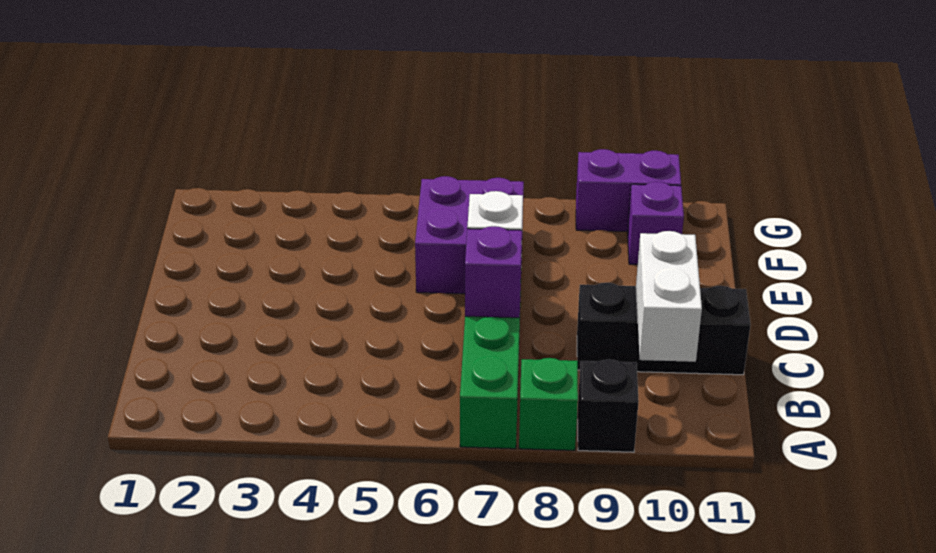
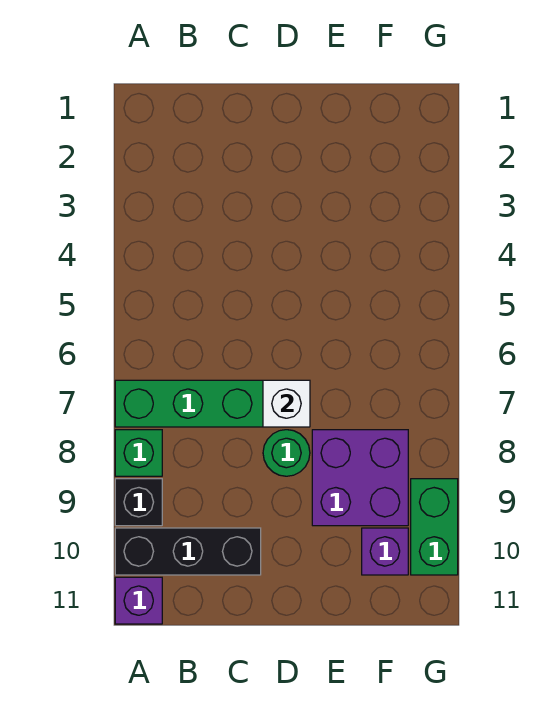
white brick B10:C10 level 2 -> none
purple brick C7 level 2 -> purple brick A11 level 1
black brick C9:C11 level 1 -> black brick A10:C10 level 1
none -> green round brick D8 level 1
purple brick E6:F7 level 1 -> purple brick E8:F9 level 1
purple brick G9:G10 level 1 -> green brick G9:G10 level 1

